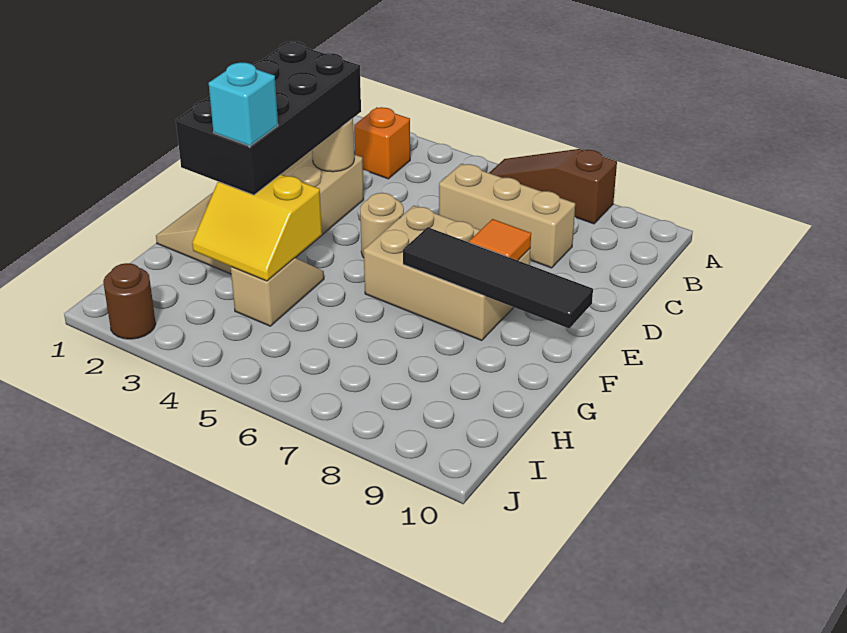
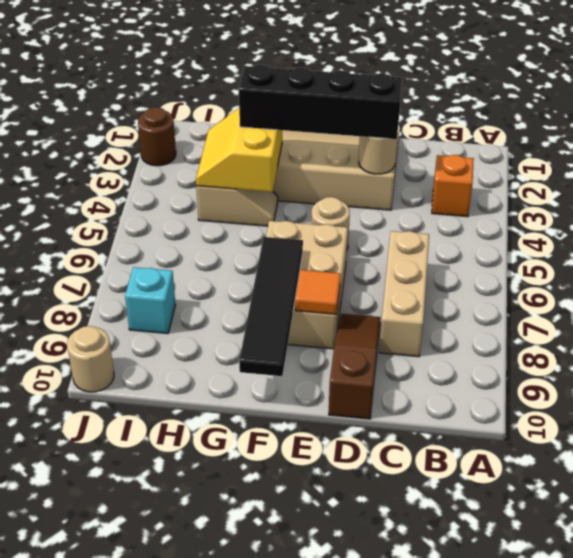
brown slope A6:A8 level 1 top 8 -> brown slope D8:D10 level 1 top 10
black brick D2:G3 level 3 -> black brick D3:G3 level 3
cyan brick G3 level 4 -> cyan brick I8 level 1
none -> tan round brick J10 level 1

